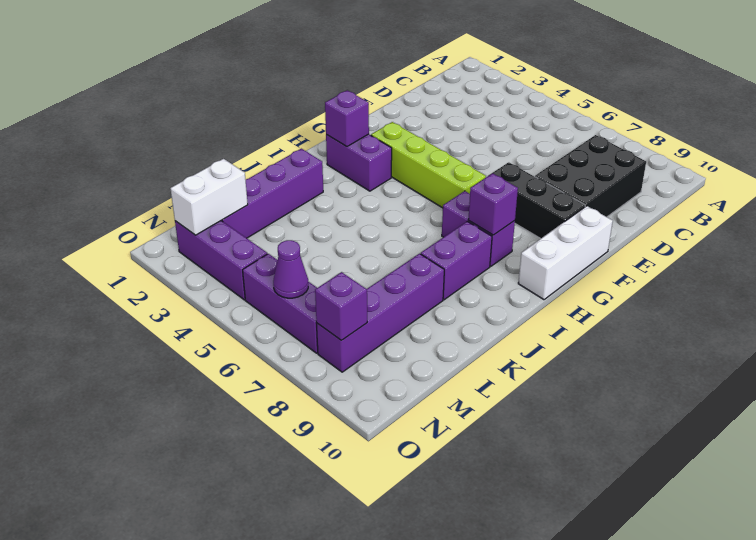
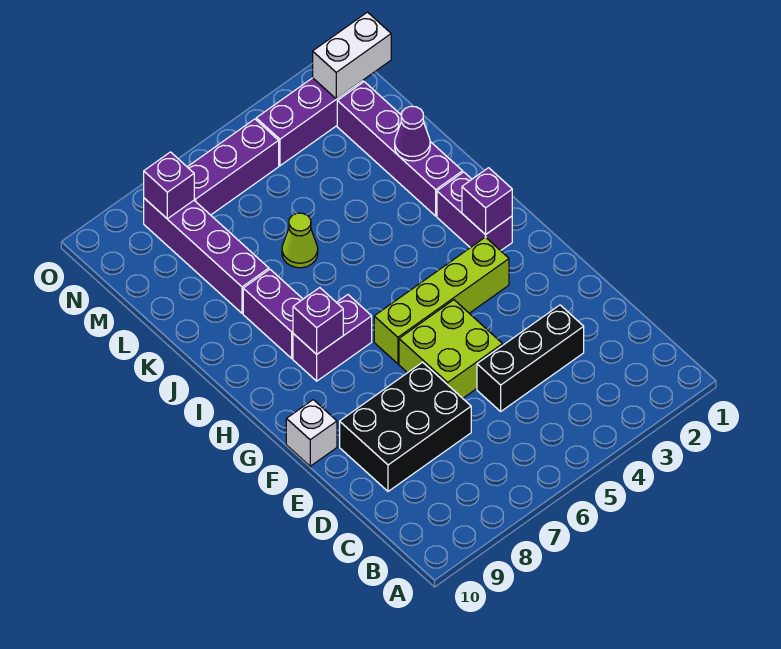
black brick C8:E9 level 1 -> black brick D7:E9 level 1
none -> lime brick E5:F6 level 1
black brick F7:F9 level 1 -> black brick D3:D5 level 1
white brick F10:H10 level 1 -> white brick F10 level 1
purple brick H2:H3 level 1 -> purple brick H2:I2 level 1
none -> lime cone K6 level 1
white brick M2:N2 level 2 -> white brick N1:N2 level 2
purple cone N6 level 2 -> purple cone K2 level 2

